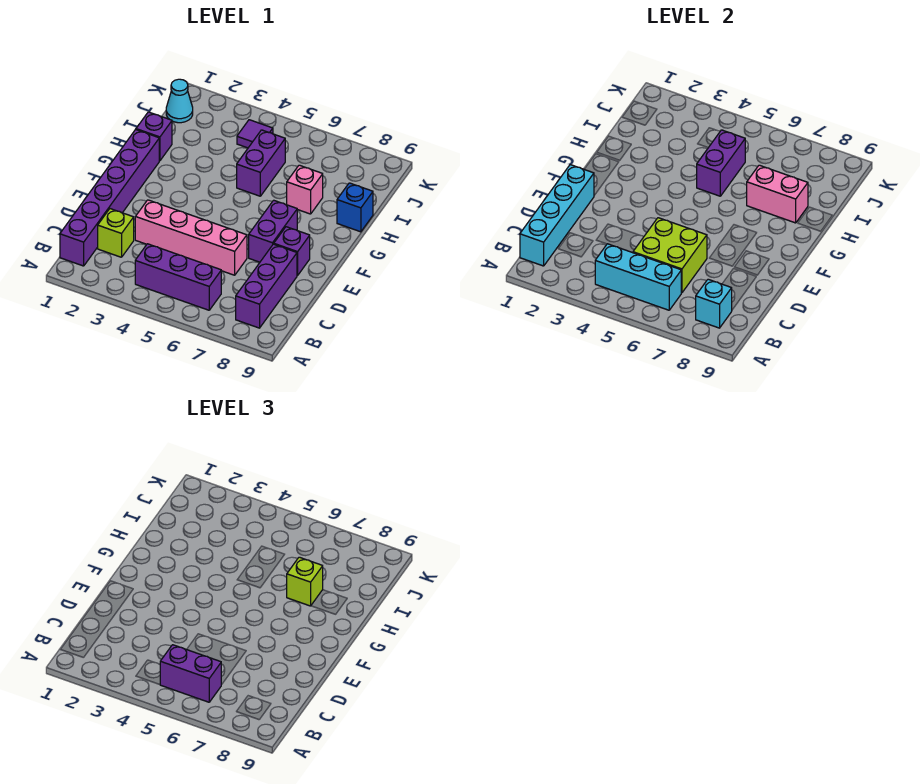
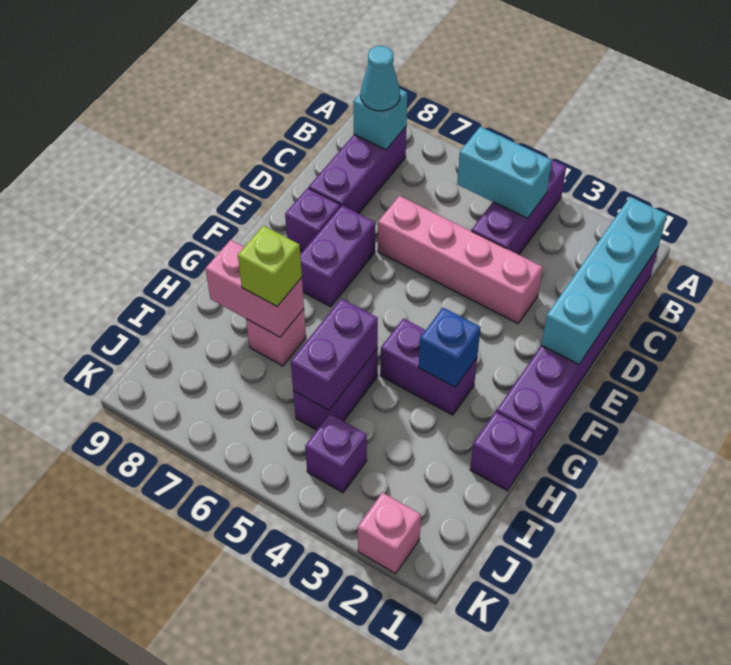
purple brick B4:B6 level 1 -> purple brick A4:C4 level 1
cyan brick B4:B6 level 2 -> cyan brick B4:B5 level 2
purple brick B5:B6 level 3 -> purple brick G3:G4 level 1
lime brick C2 level 1 -> none
lime brick C5:D6 level 2 -> none
blue brick H9 level 1 -> blue brick G3 level 2
cyan cone J1 level 1 -> cyan cone B8 level 3
purple tile J4 level 1 -> purple brick J4 level 1
none -> pink brick K2 level 1

